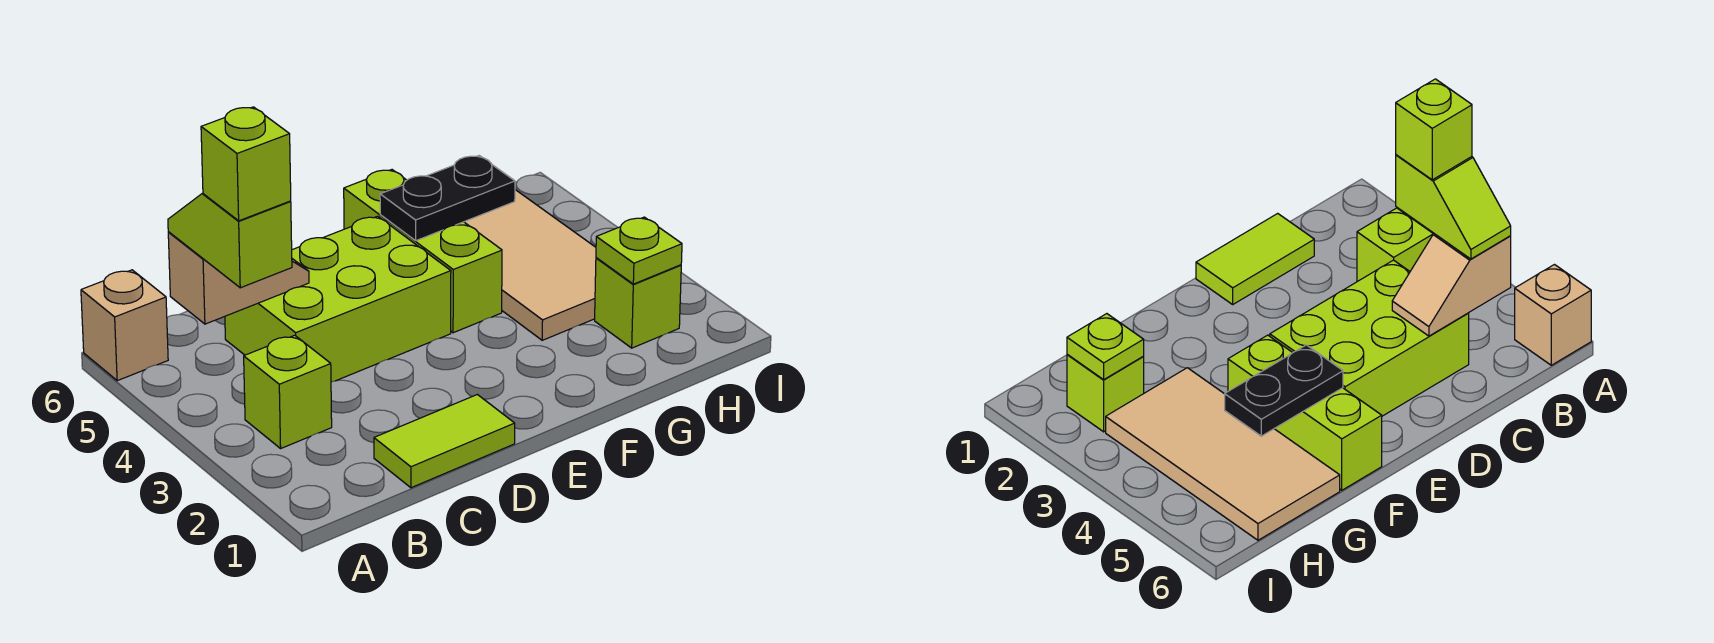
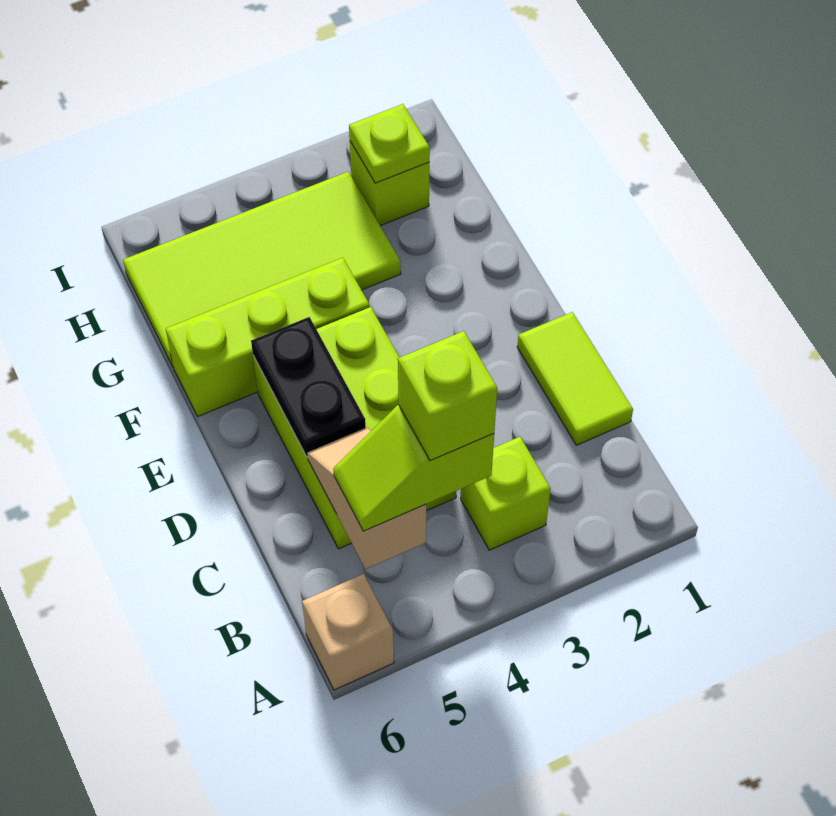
black plate F5:G5 level 2 -> black plate D5:E5 level 2
tan tile G3:H6 level 1 -> lime tile G3:H6 level 1

